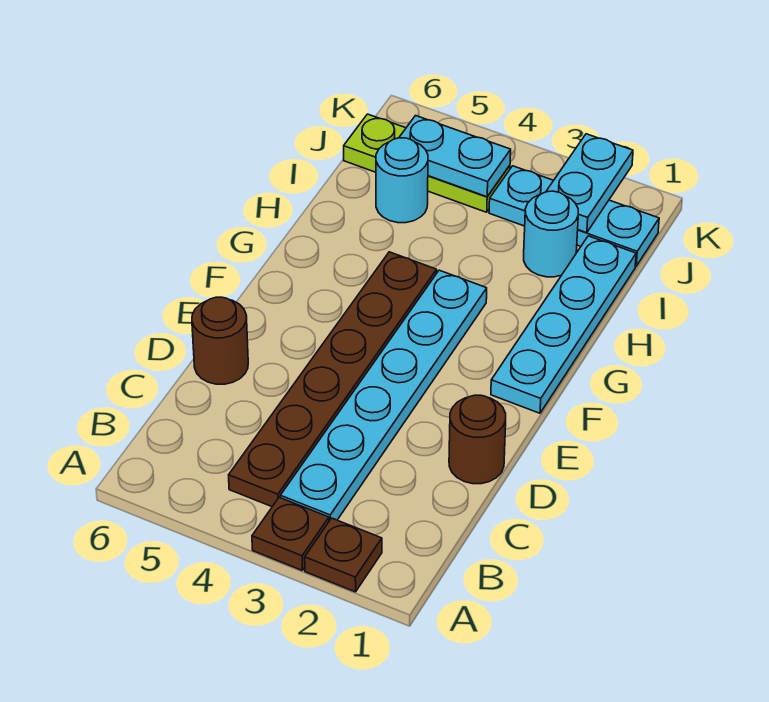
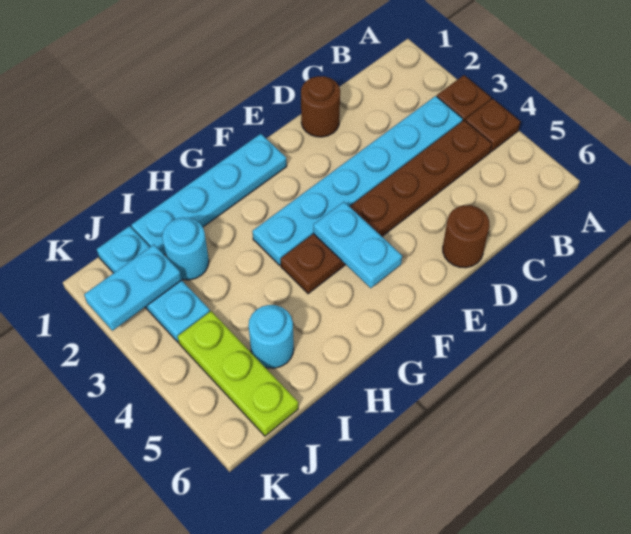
brown plate A2 level 1 -> brown plate A4 level 1
cyan plate J4:J5 level 2 -> cyan plate F4:F5 level 2

